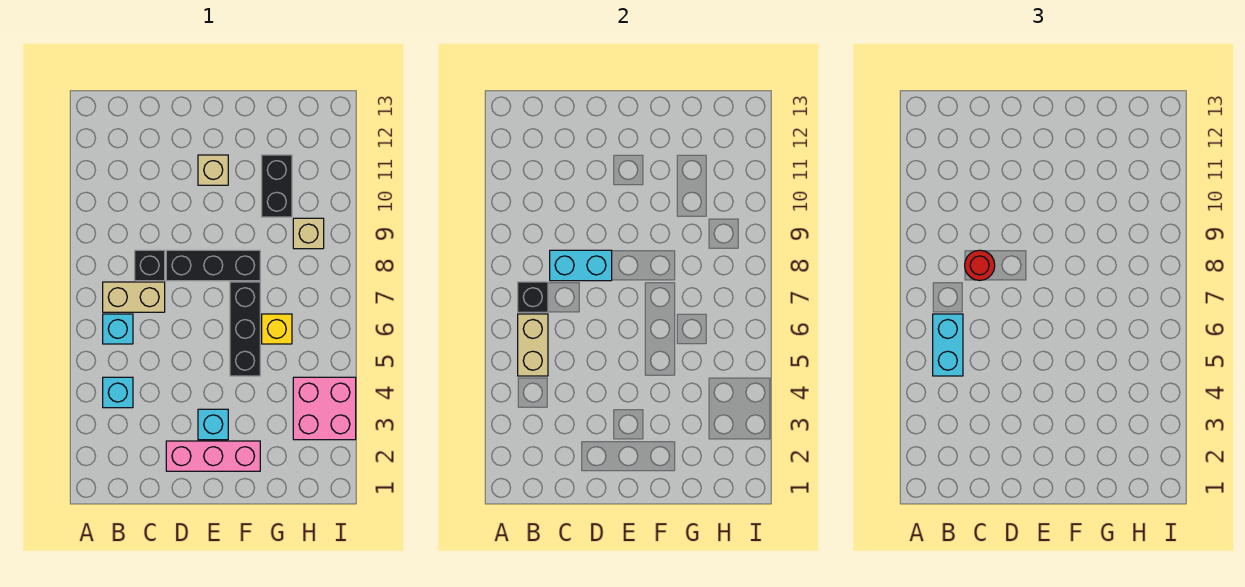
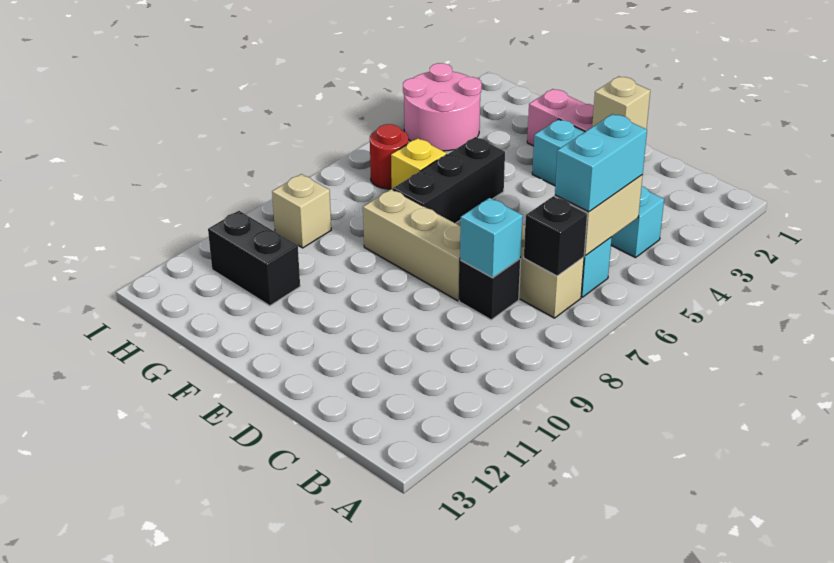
cyan brick C8:D8 level 2 -> cyan brick C8 level 2
red round brick C8 level 3 -> red round brick H6 level 1
black brick D8:F8 level 1 -> tan brick D8:F8 level 1
tan brick E11 level 1 -> tan brick D2 level 2
black brick G10:G11 level 1 -> black brick G11:H11 level 1
pink brick H3:I4 level 1 -> pink round brick H3:I4 level 1

